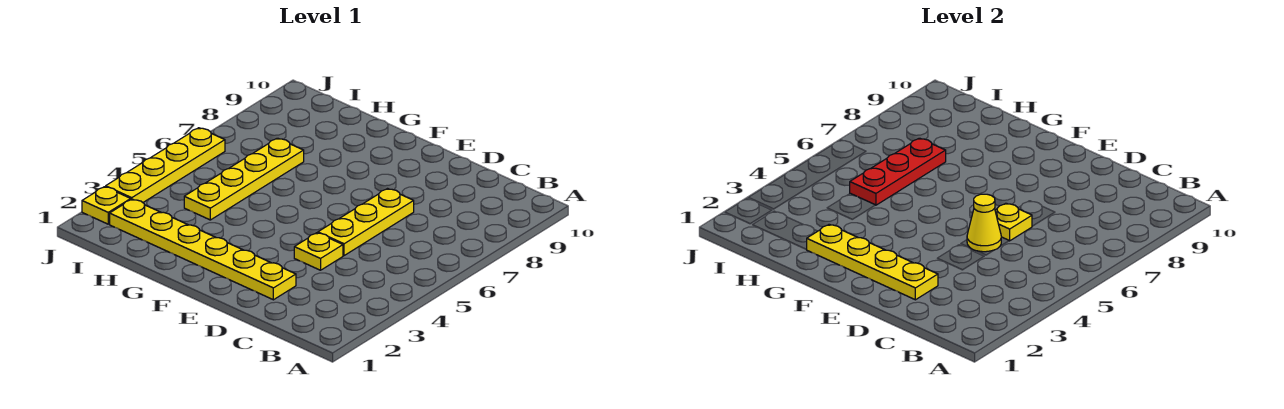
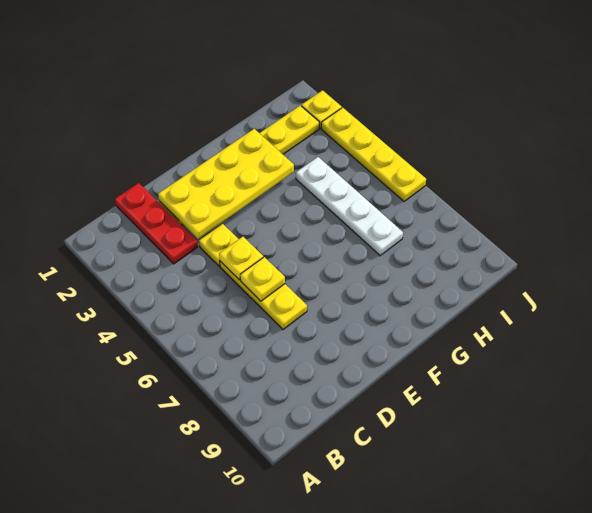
yellow plate D2:G2 level 2 -> yellow plate D2:G3 level 2
yellow cone D5 level 2 -> yellow plate D5 level 2
yellow plate H4:H7 level 1 -> white plate H4:H7 level 1
red plate H5:H7 level 2 -> red plate C1:C3 level 1

